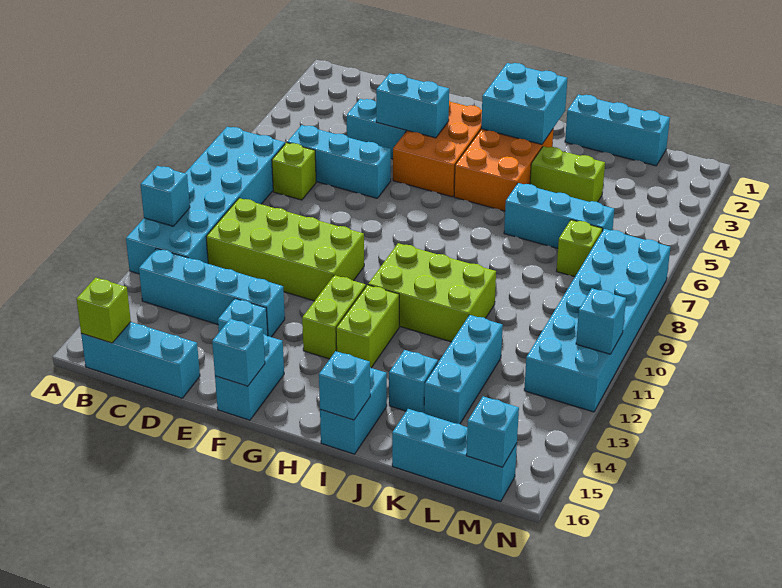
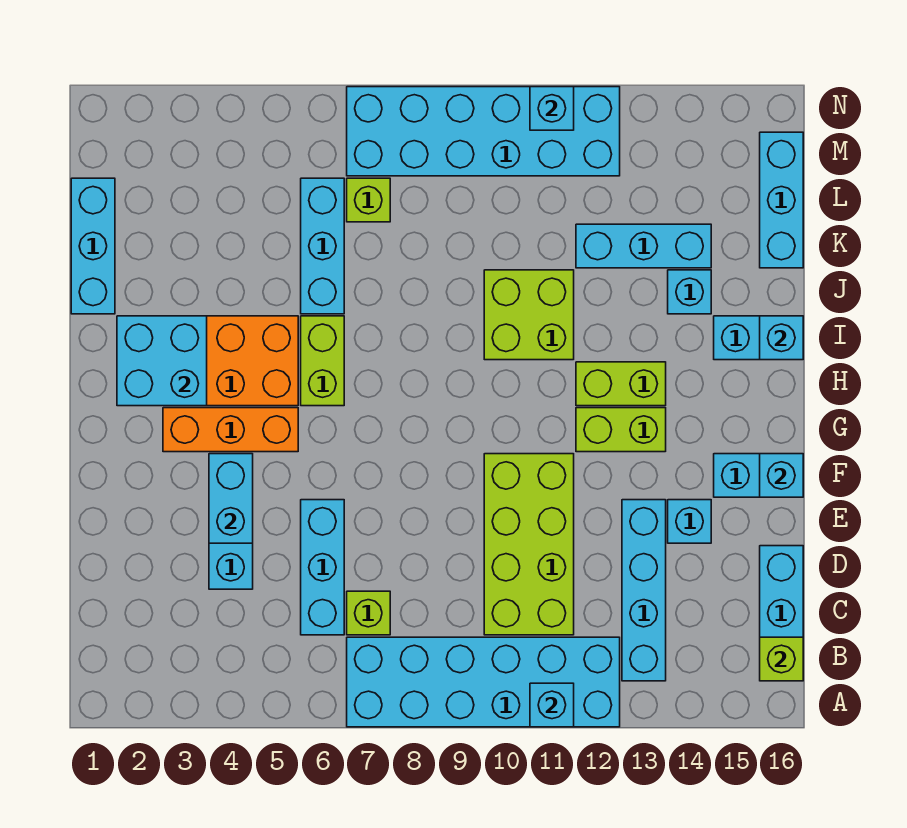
orange brick F3:G5 level 1 -> orange brick G3:G5 level 1
lime brick H10:J11 level 1 -> lime brick I10:J11 level 1
lime brick J4:K4 level 1 -> lime brick H6:I6 level 1
cyan brick M16 level 2 -> none

